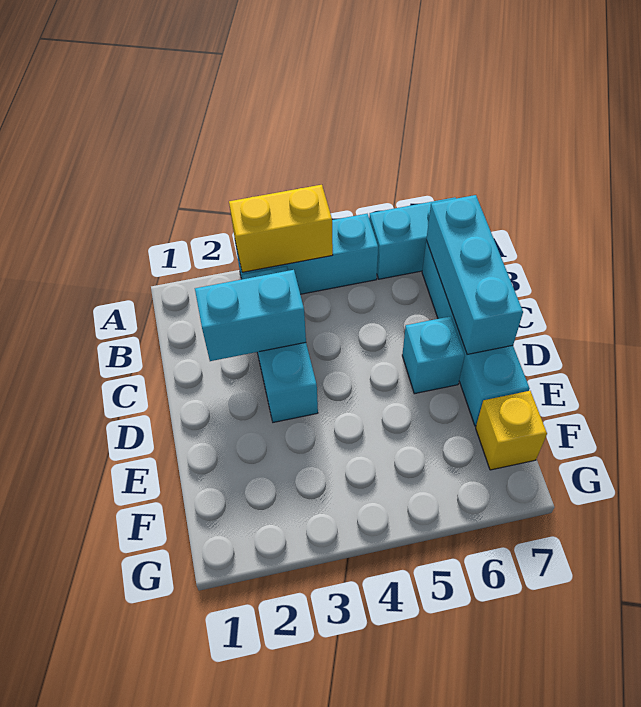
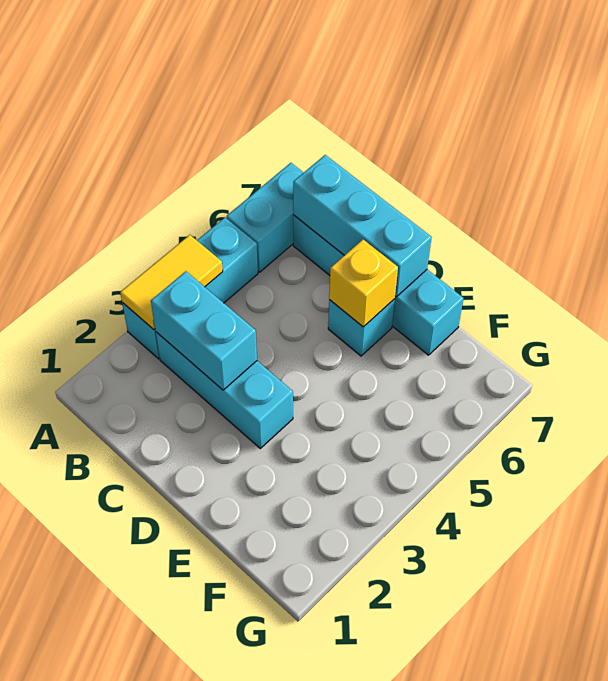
yellow brick A3:A4 level 2 -> yellow tile A3:A4 level 2
cyan brick C2:C3 level 2 -> cyan brick B3:C3 level 2
yellow brick F7 level 1 -> yellow brick D6 level 2

